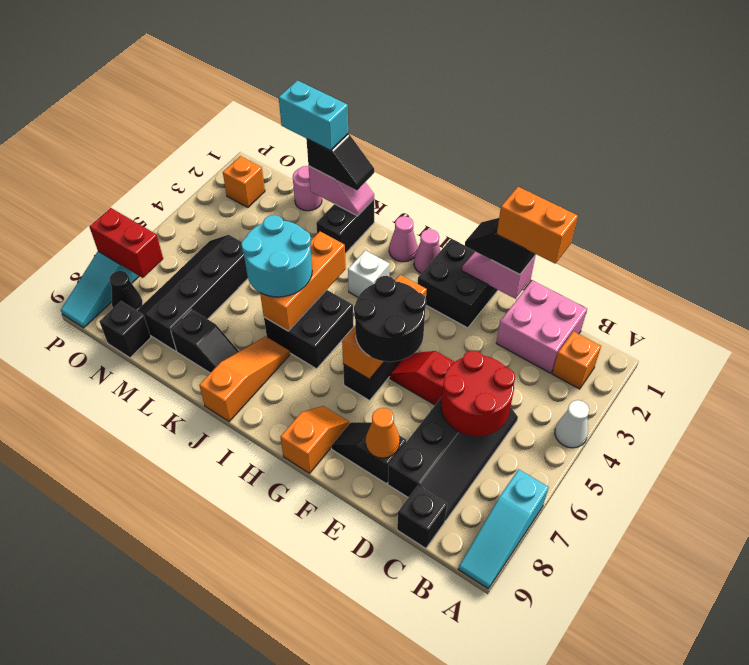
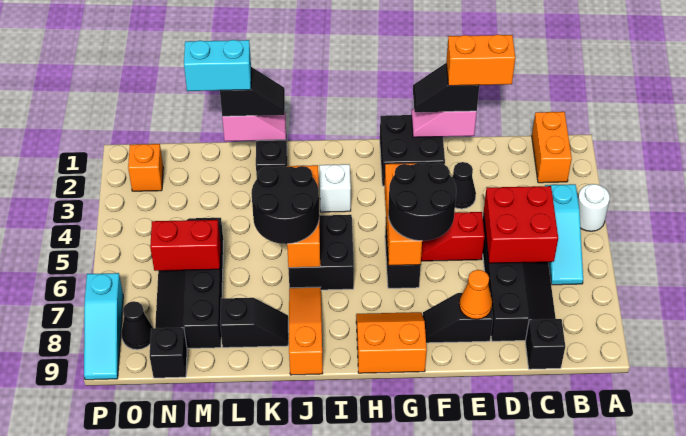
white cone A4 level 1 -> white round brick A4 level 1
cyan slope A7:A9 level 1 top 7 -> cyan slope B4:B6 level 1 top 4
orange brick B2 level 1 -> orange brick B1:B2 level 1
pink brick C1:D2 level 1 -> none
red round brick C5:D6 level 2 -> red brick C5:D6 level 2
none -> black cone E3 level 1
orange slope G8:G9 level 1 top 9 -> orange slope G8:H9 level 1 top 9
pink cone H1 level 1 -> none
pink cone I1 level 1 -> none
cyan round brick J5:K6 level 3 -> black round brick J5:K6 level 3
pink round brick M1 level 1 -> none
red brick O7:P7 level 2 -> red brick M6:N6 level 2

